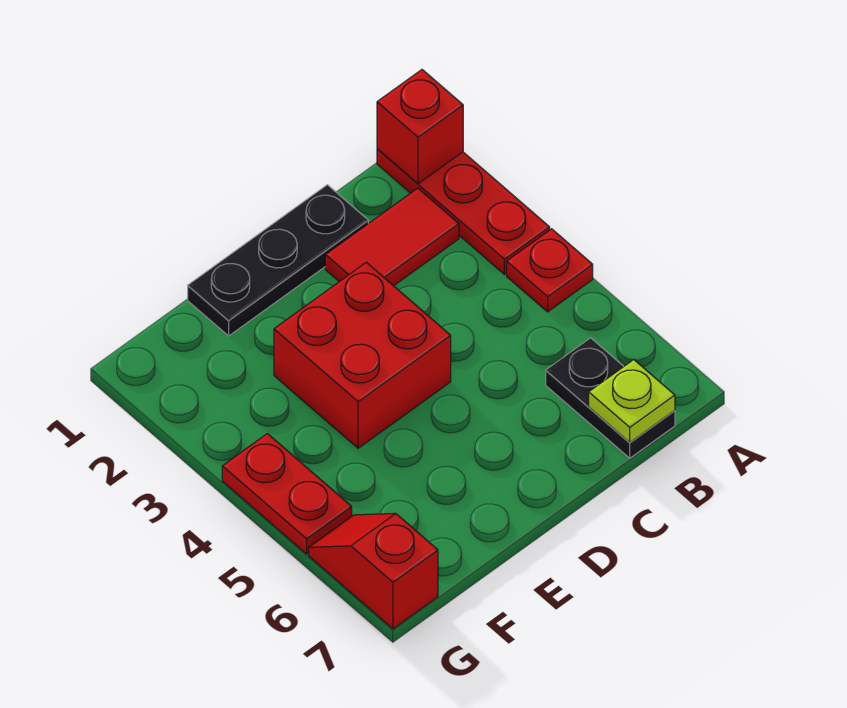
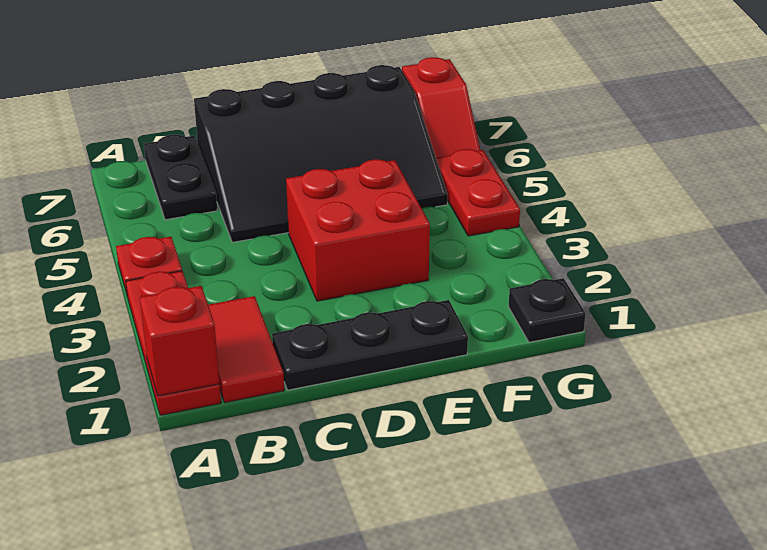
red tile B2:C2 level 1 -> red tile B1:B2 level 1
lime plate B7 level 2 -> none
none -> black slope C5:F7 level 1 top 7
none -> black plate G1 level 1

